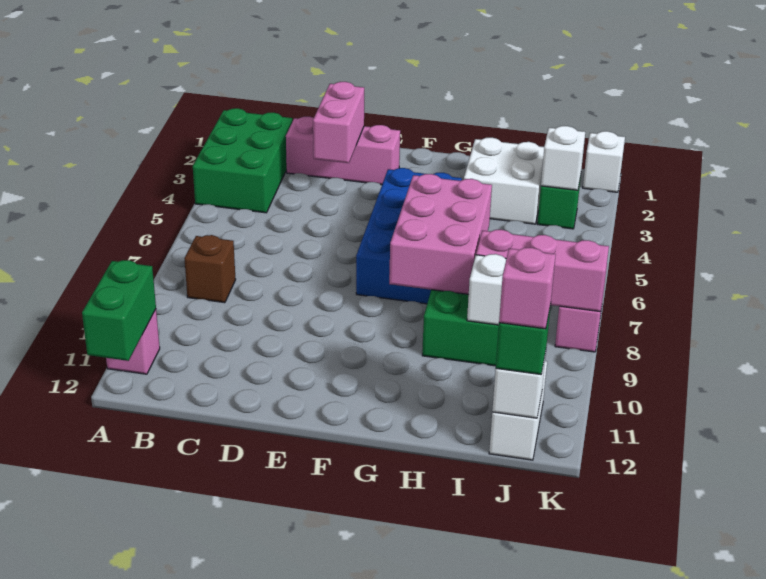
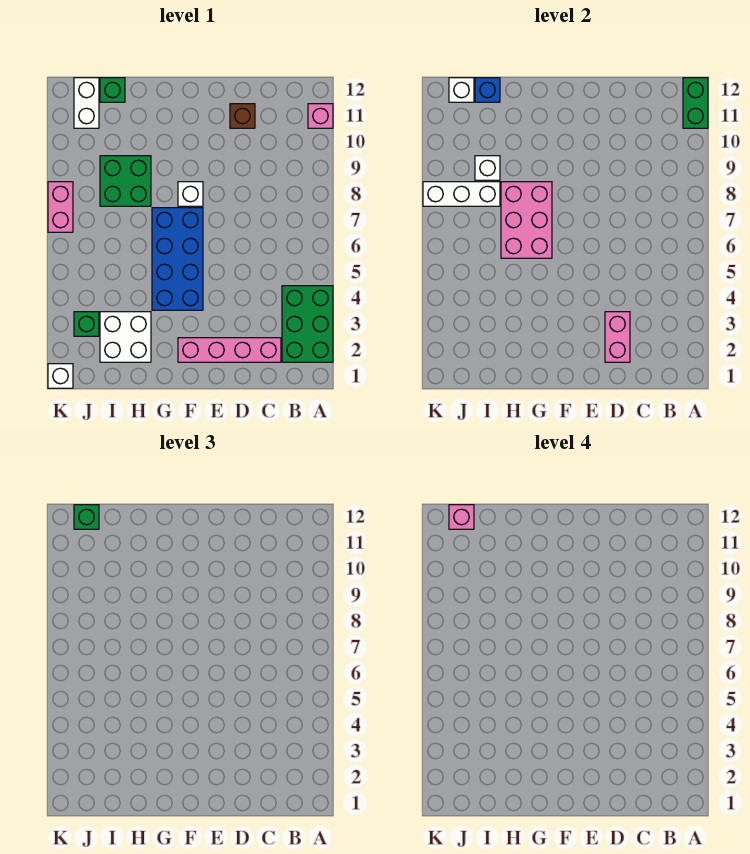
brown brick B8 level 1 -> brown brick D11 level 1
pink brick C2:E2 level 1 -> pink brick C2:F2 level 1
pink brick I8:K8 level 2 -> white brick I8:K8 level 2
none -> green brick I12 level 1
none -> blue brick I12 level 2
white brick J3 level 2 -> white brick F8 level 1

